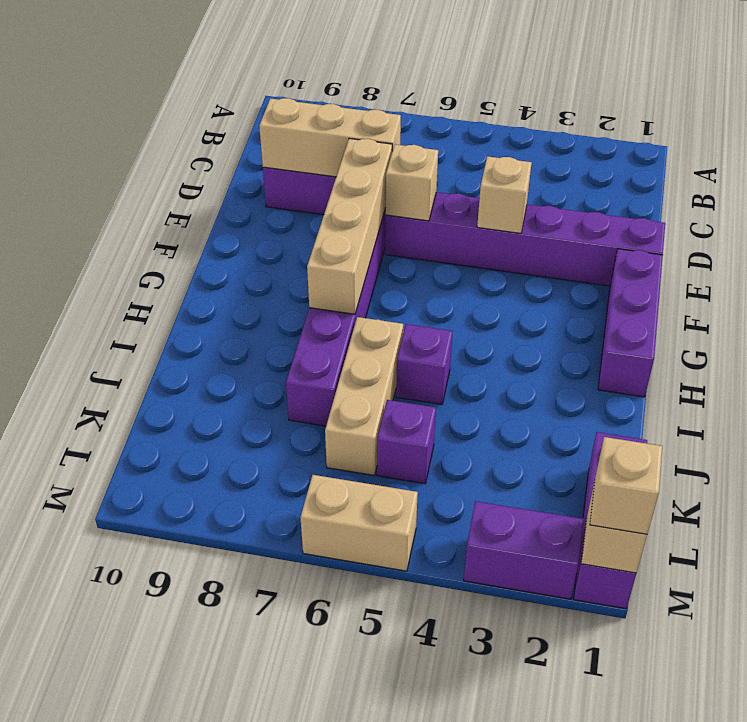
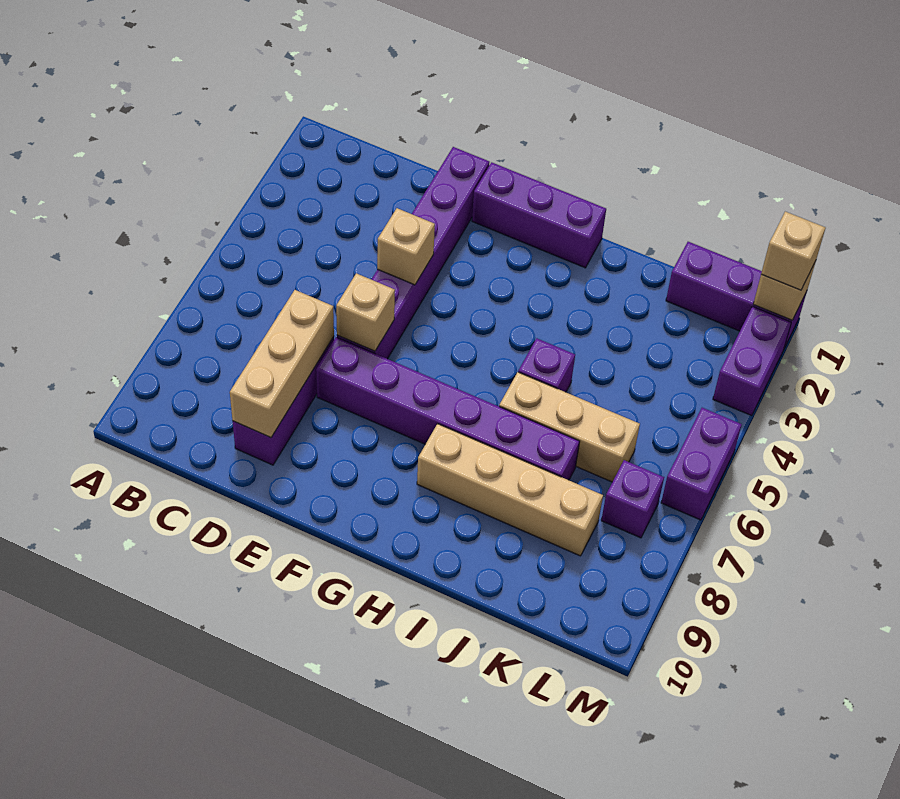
tan brick E7:H7 level 2 -> tan brick H8:K8 level 1
purple brick K5 level 1 -> purple brick L7 level 1
tan brick M5:M6 level 1 -> purple brick M5:M6 level 1

